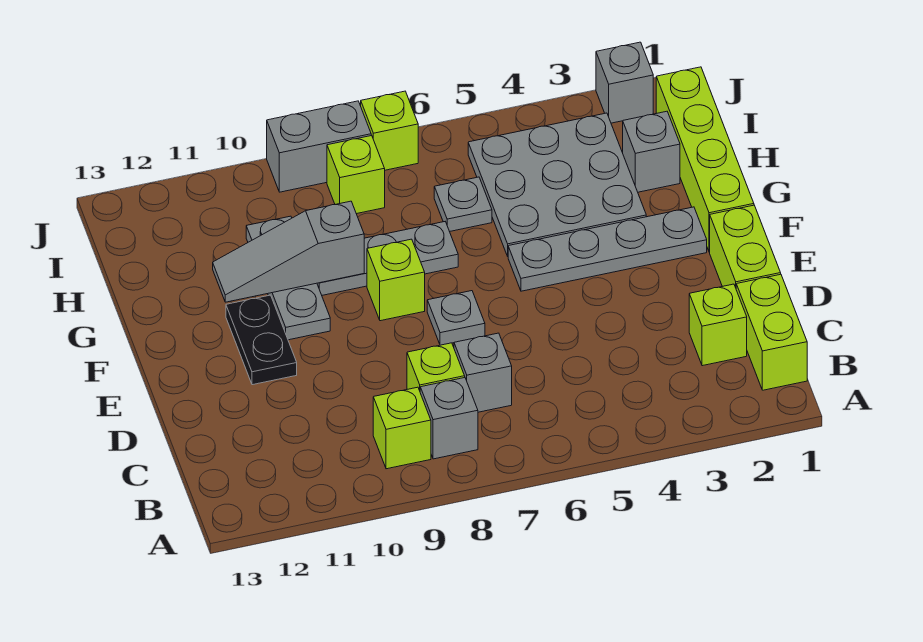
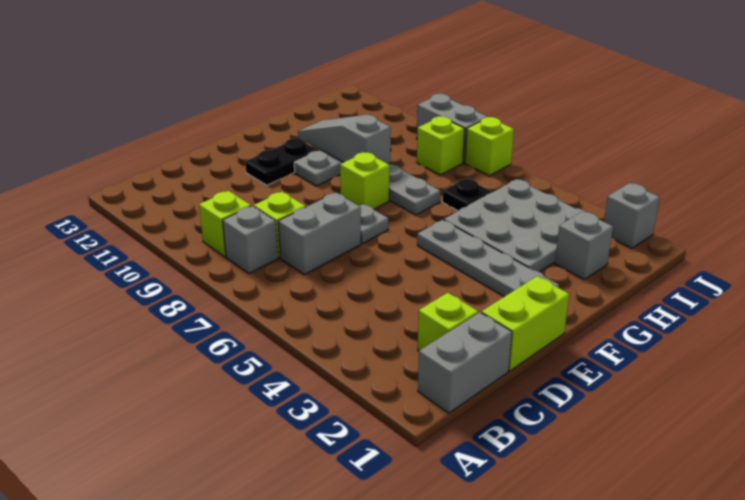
lime brick B1:C1 level 1 -> grey brick B1:C1 level 1
grey brick C7 level 1 -> grey brick C7:D7 level 1
lime brick F1:I1 level 1 -> none
grey plate H6 level 1 -> black plate H6 level 1

